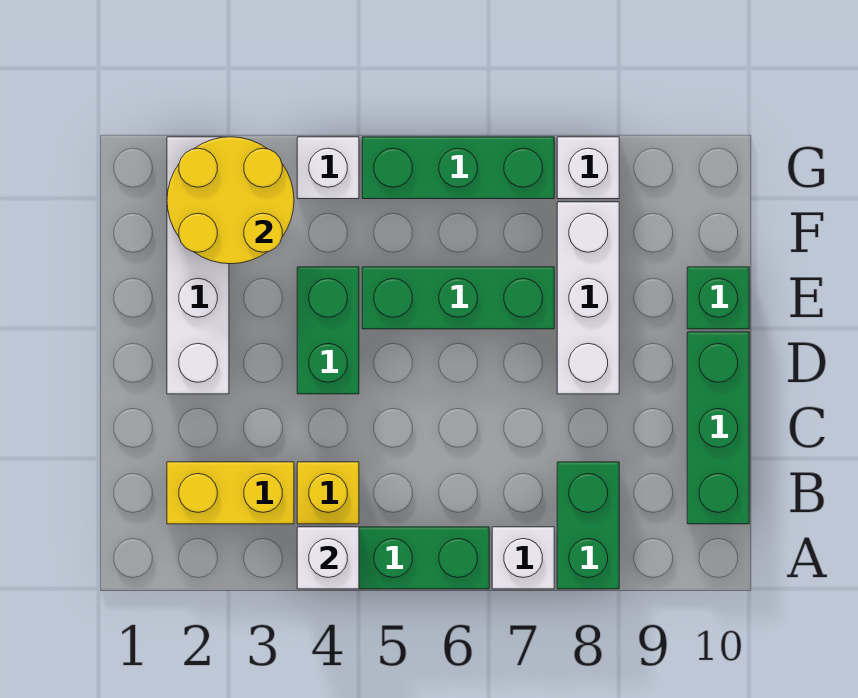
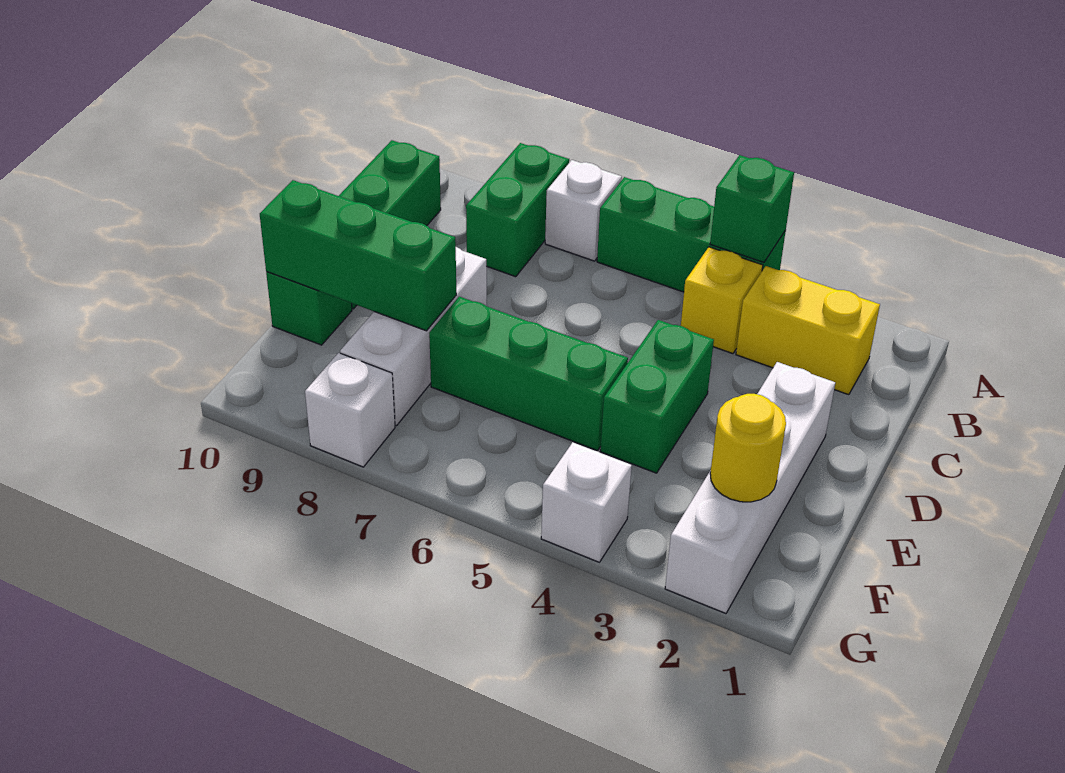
white brick A4 level 2 -> green brick A4 level 2
yellow round brick F2:G3 level 2 -> yellow round brick F2 level 2
green brick G5:G7 level 1 -> green brick E8:E10 level 2

